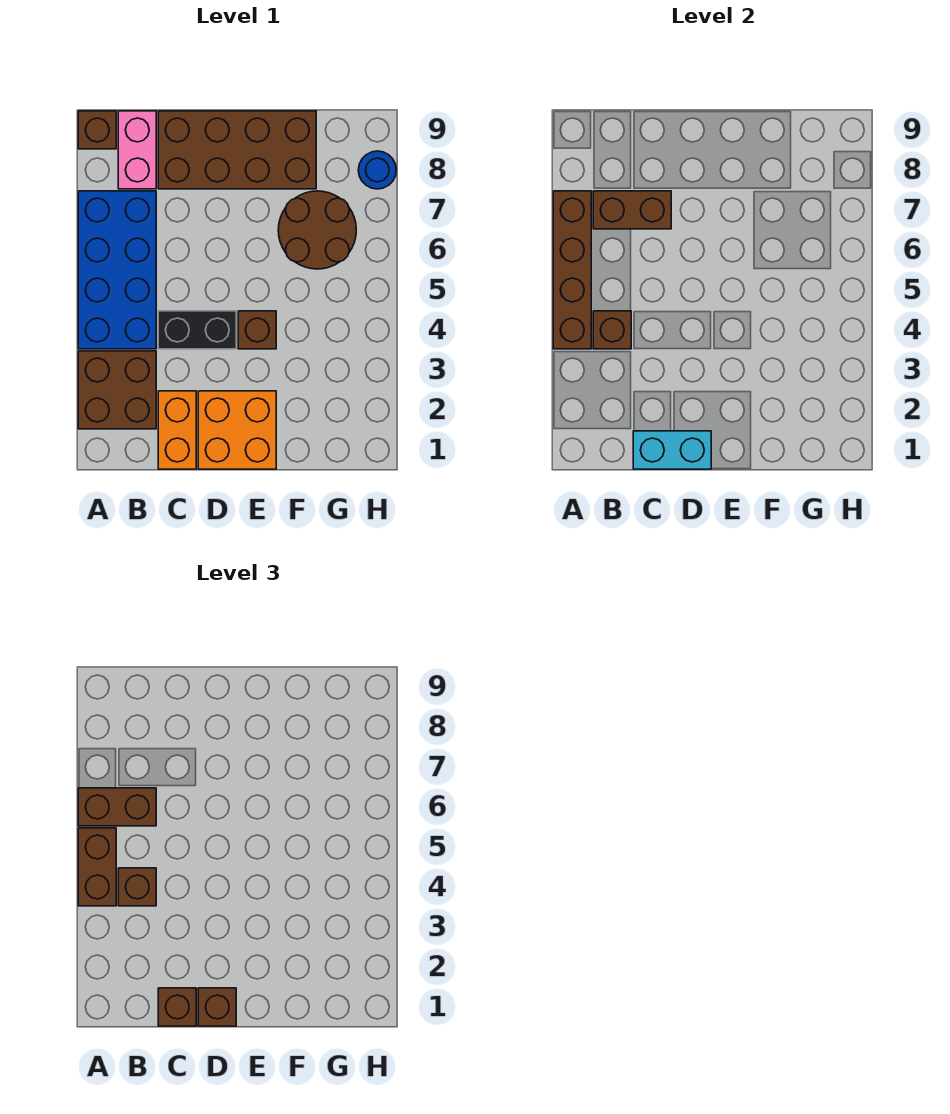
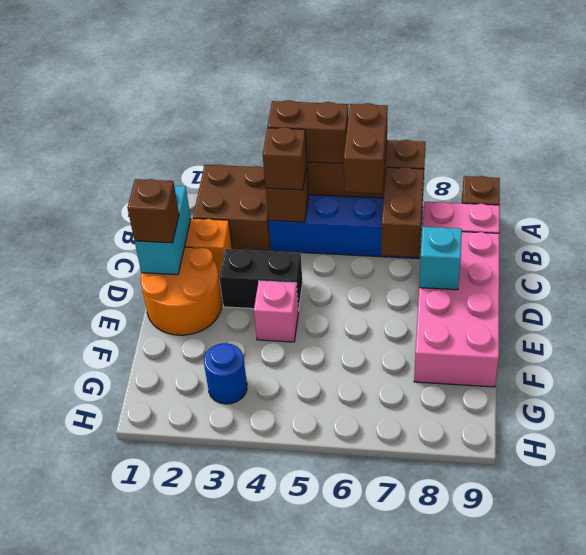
brown brick C1 level 3 -> none
black brick C4:D4 level 1 -> black brick D3:D4 level 1
brown brick C8:F9 level 1 -> pink brick C8:F9 level 1
orange brick D1:E2 level 1 -> orange round brick D1:E2 level 1
none -> cyan brick D8 level 2
brown brick E4 level 1 -> pink brick E4 level 1
brown round brick F6:G7 level 1 -> none
blue round brick H8 level 1 -> blue round brick G3 level 1

